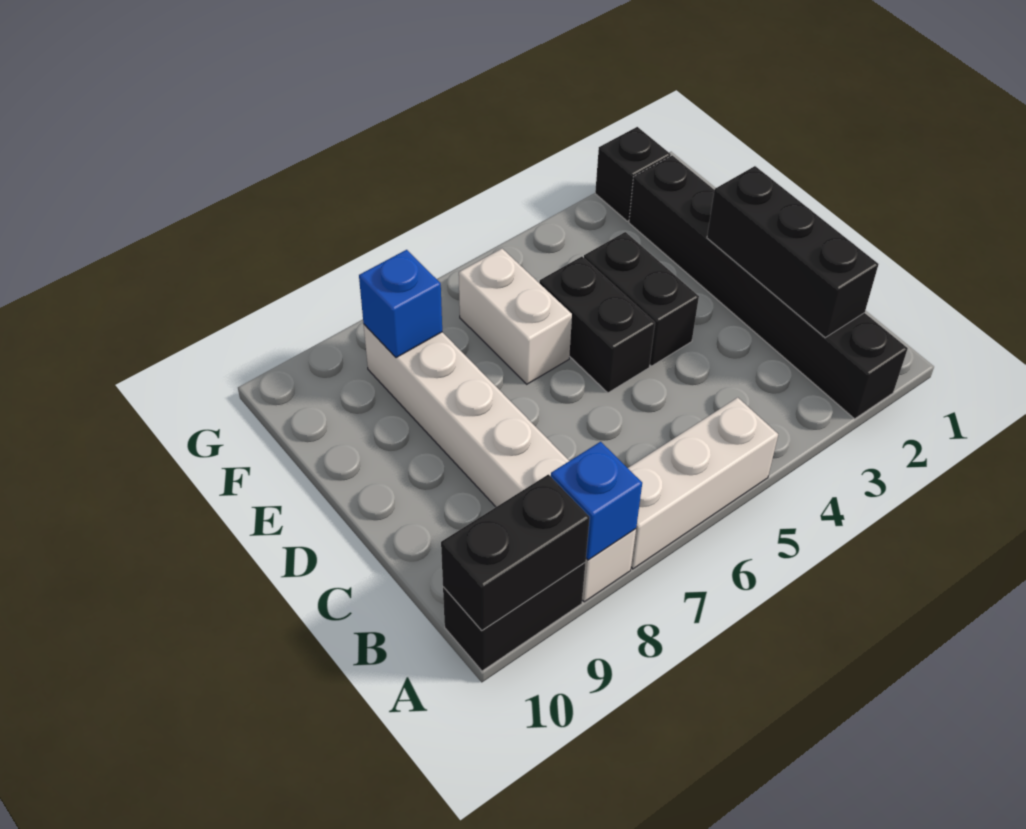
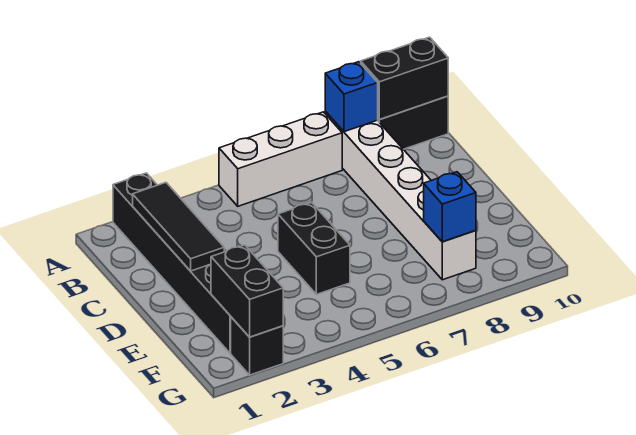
black brick B2:D2 level 2 -> black tile B2:D2 level 2
black brick D4:E4 level 1 -> black brick F2:G2 level 2
white brick E6:F6 level 1 -> none

